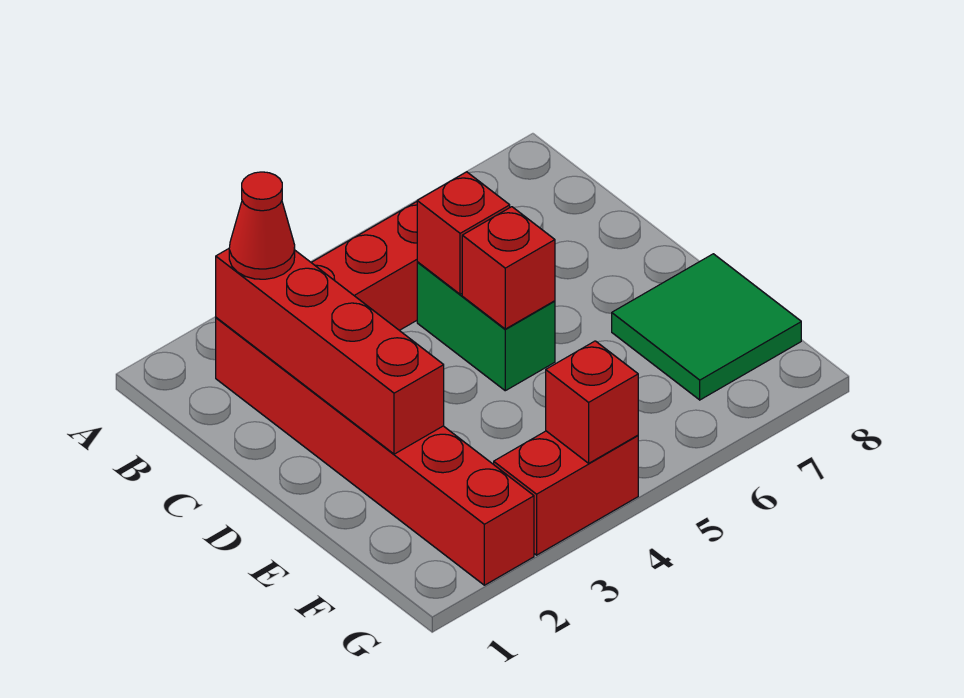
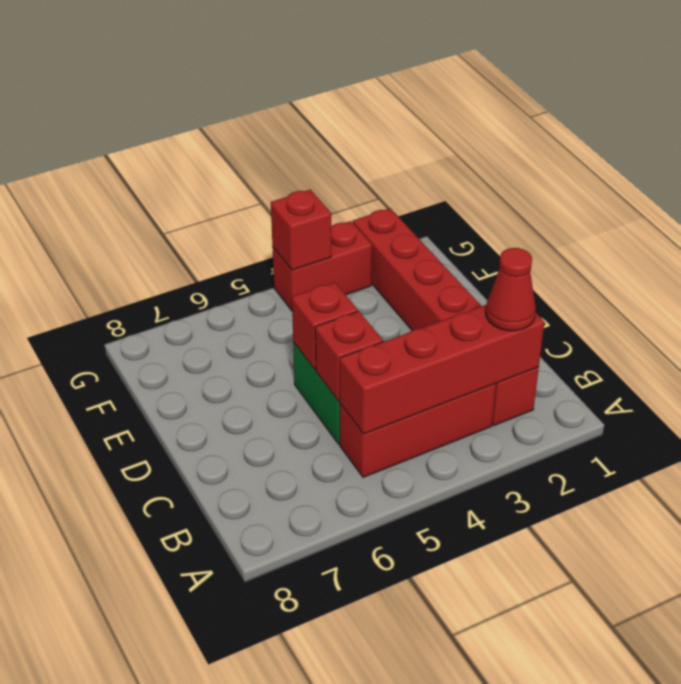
red brick B2:E2 level 2 -> red brick B2:B5 level 2
green tile E7:F8 level 1 -> none

